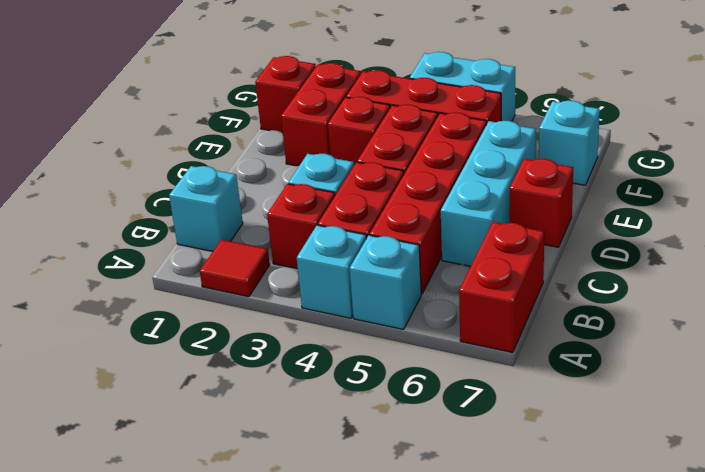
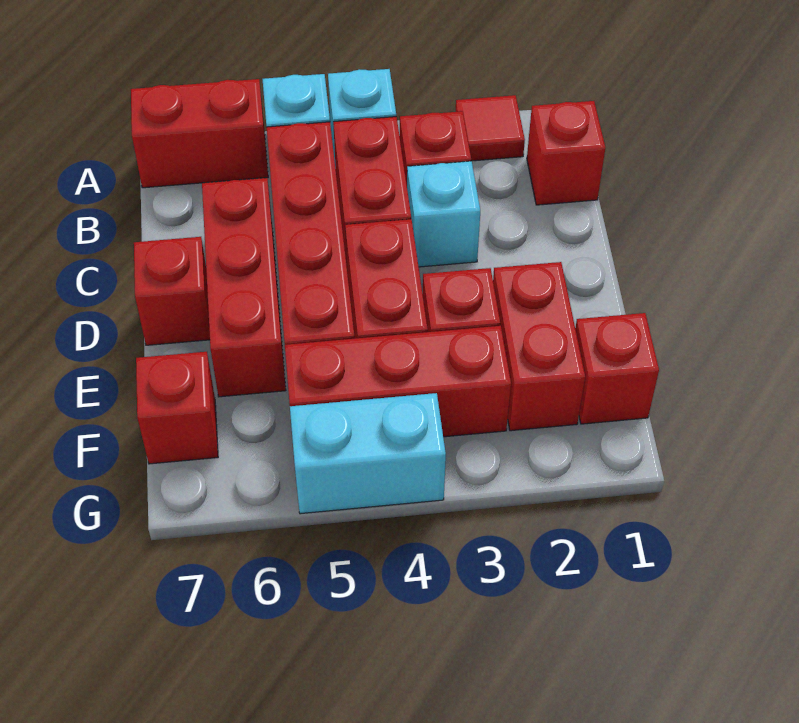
red brick A7:B7 level 1 -> red brick A6:A7 level 1
cyan brick B1 level 1 -> red brick B1 level 1
cyan brick C6:E6 level 1 -> red brick C6:E6 level 1
cyan brick F7 level 1 -> red brick F7 level 1

